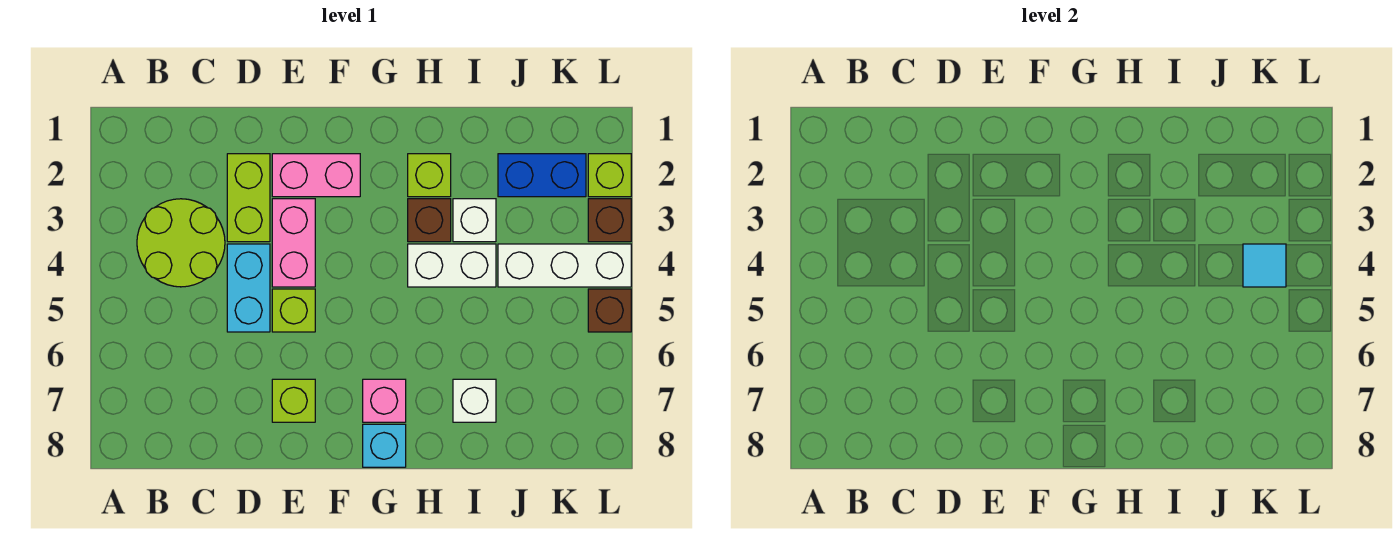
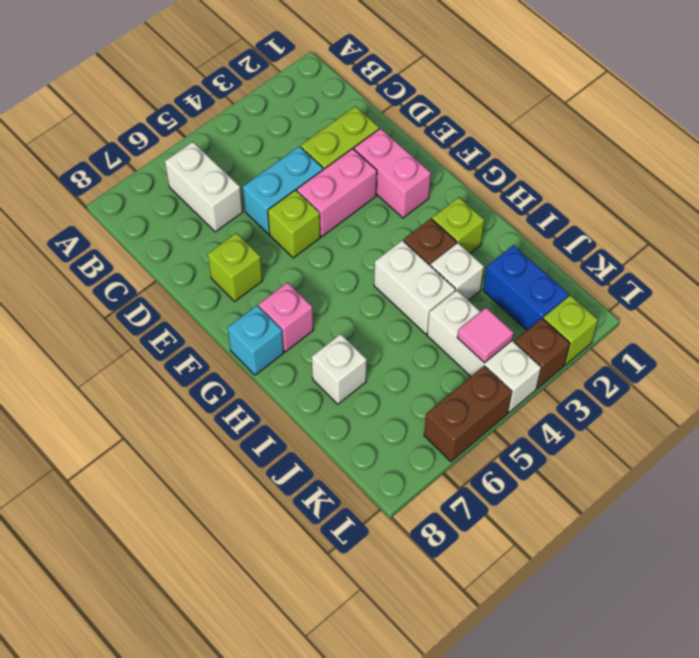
lime round brick B3:C4 level 1 -> none
none -> white brick B6:C6 level 1
cyan tile K4 level 2 -> pink tile K4 level 2
brown brick L5 level 1 -> brown brick L5:L6 level 1

